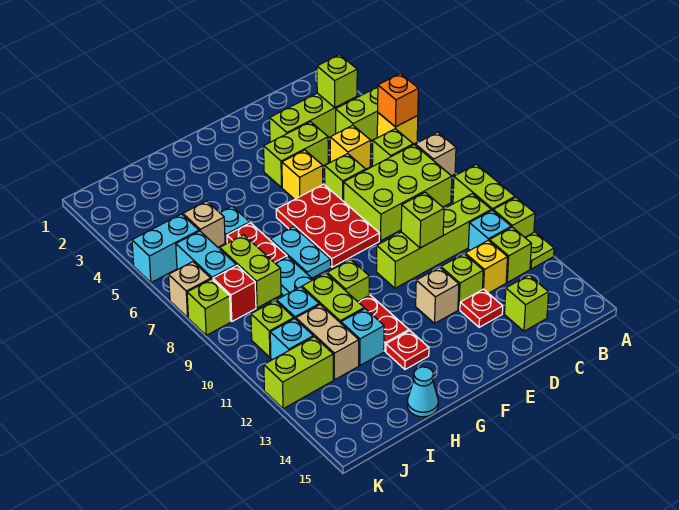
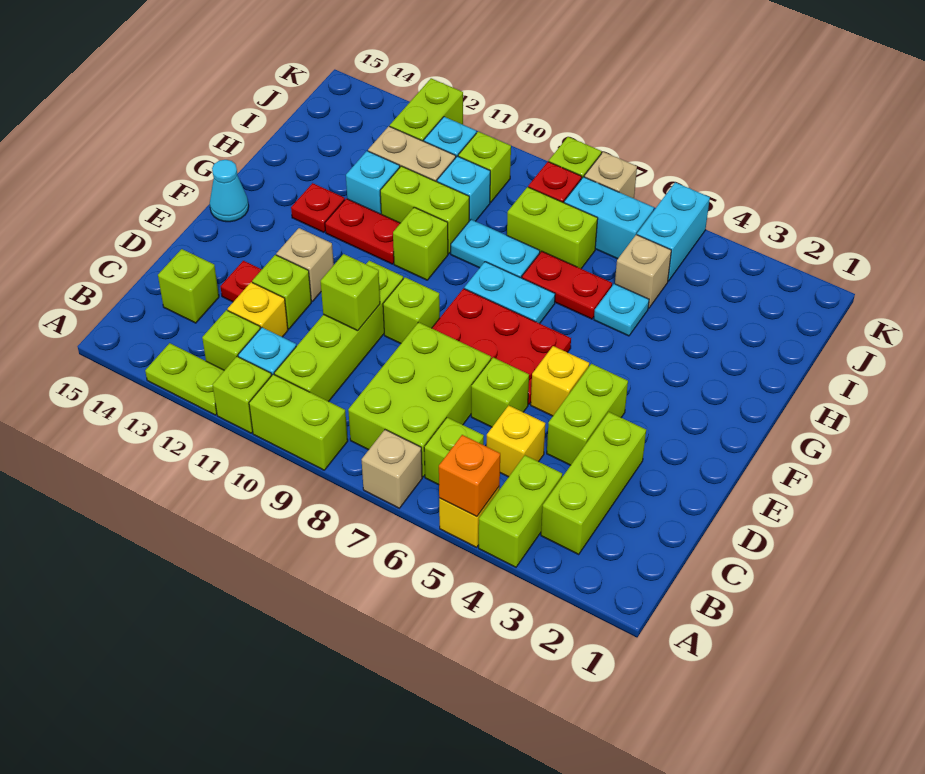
lime plate A12 level 1 -> lime plate A12:A13 level 1
lime brick B3 level 2 -> lime brick E9 level 1
cyan cone H15 level 1 -> cyan cone F15 level 1

